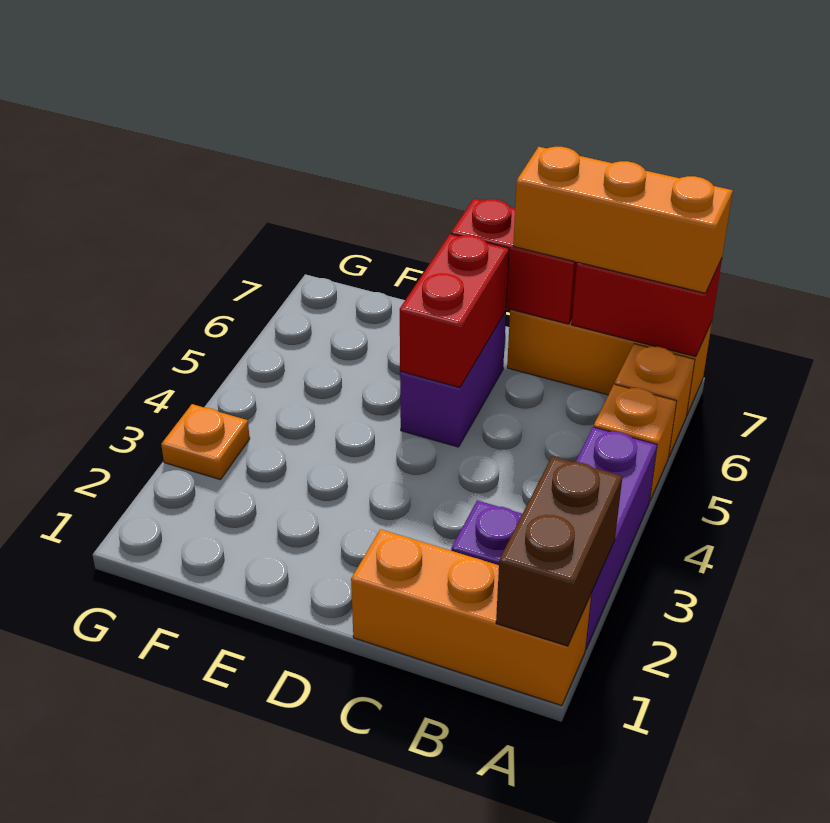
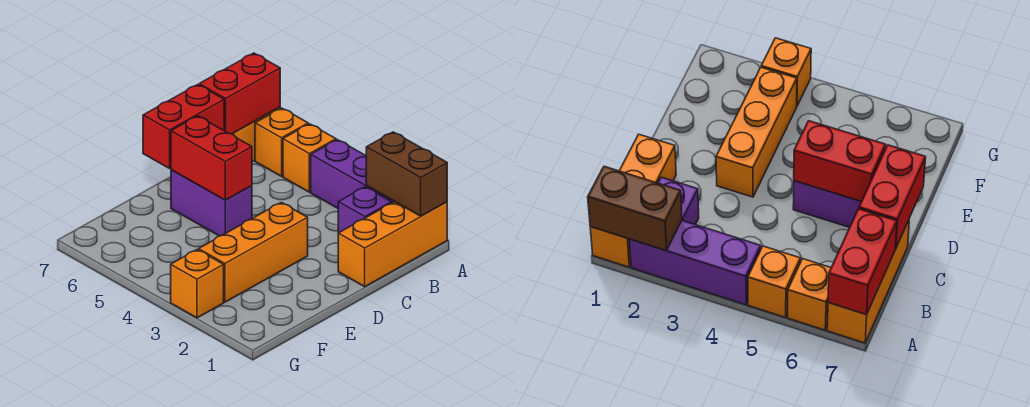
orange brick A7:C7 level 3 -> orange brick D3:F3 level 1
orange plate G3 level 1 -> orange brick G3 level 1

